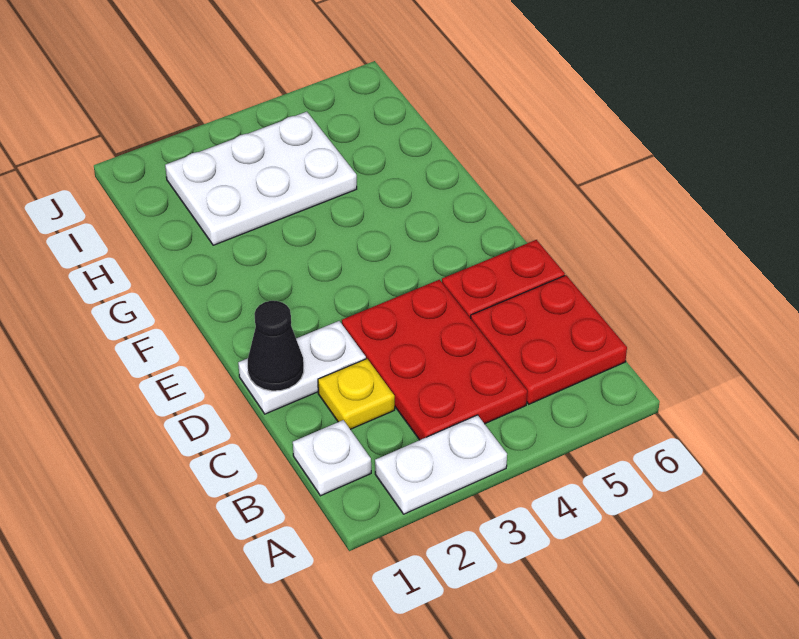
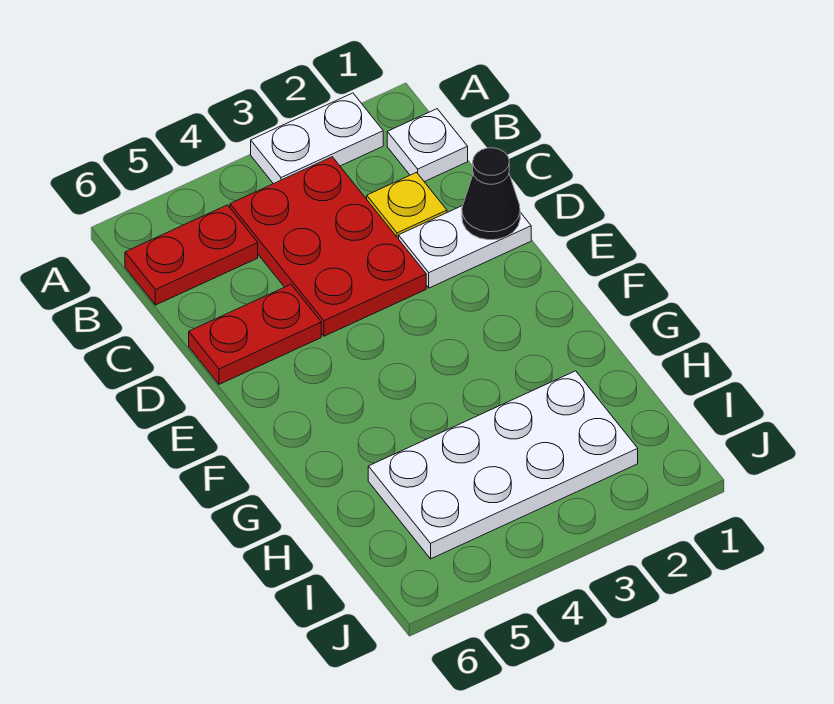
red plate B5:C6 level 1 -> red plate B5:B6 level 1
white plate H2:I4 level 1 -> white plate H2:I5 level 1

